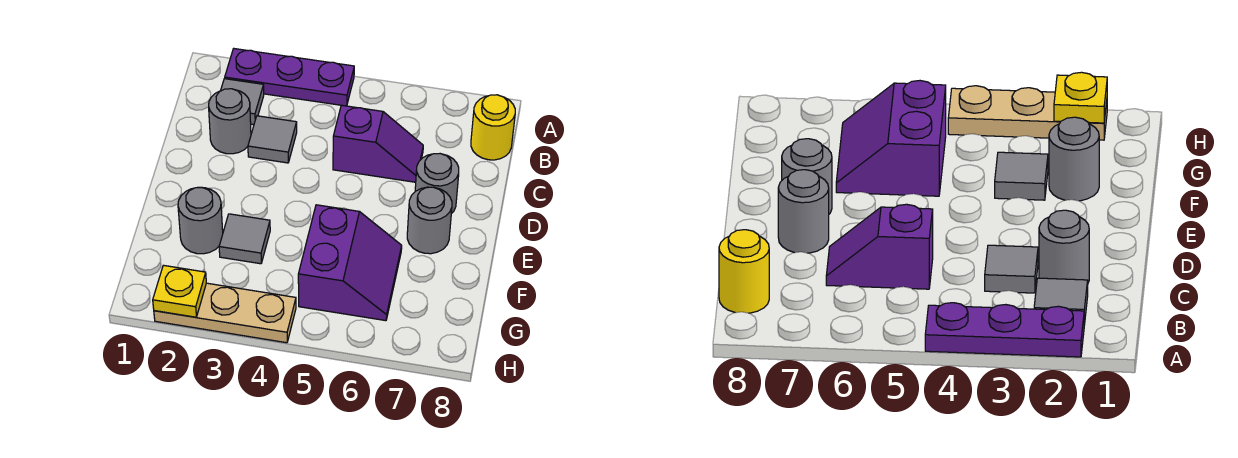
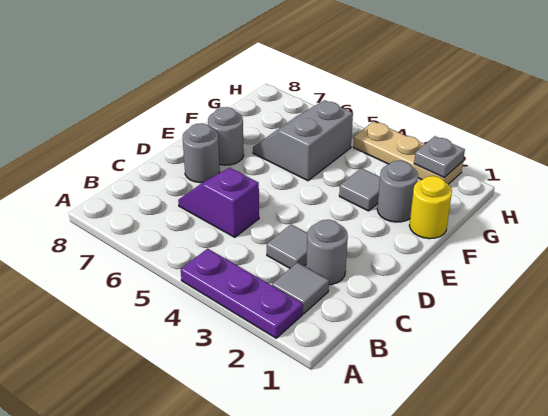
yellow round brick B8 level 1 -> yellow round brick F1 level 1
purple slope F5:G6 level 1 top 5 -> grey slope F5:G6 level 1 top 5
yellow plate H2 level 2 -> grey plate H2 level 2

